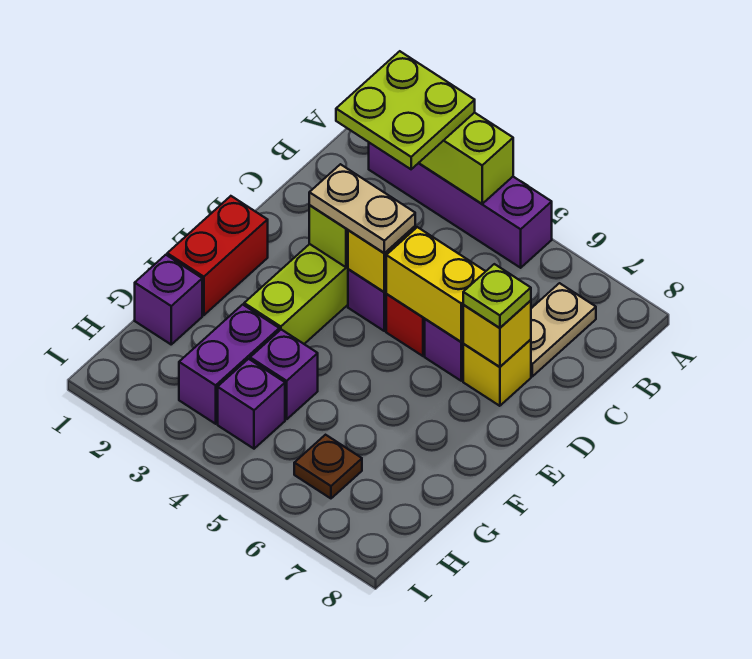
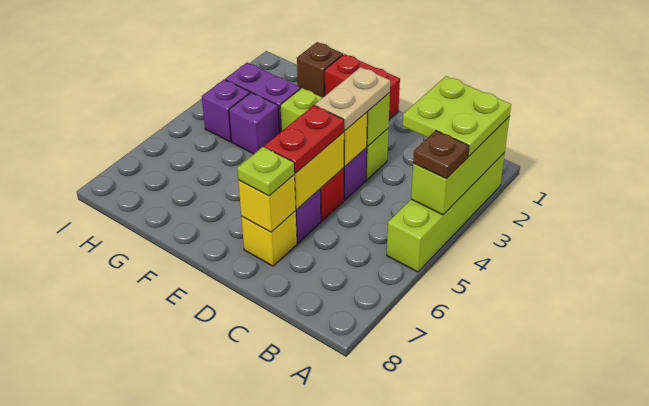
purple brick A2:A5 level 1 -> lime brick A2:A5 level 1
tan plate B7:C7 level 1 -> none
none -> red plate D5:D6 level 3
purple brick G1 level 1 -> brown brick G1 level 1
brown plate H6 level 1 -> brown plate A4 level 3

